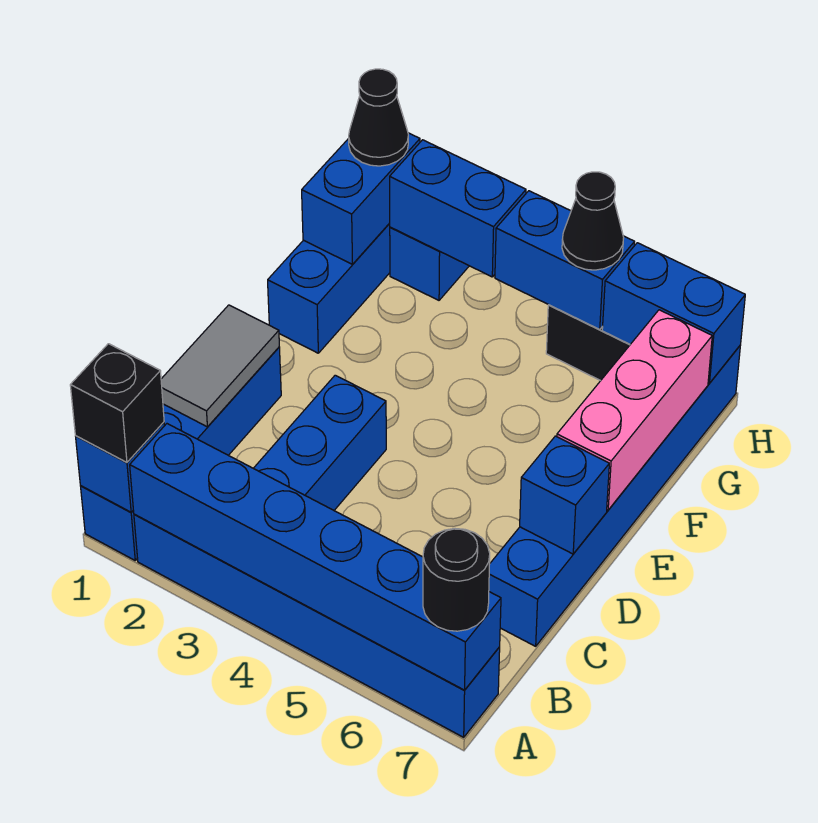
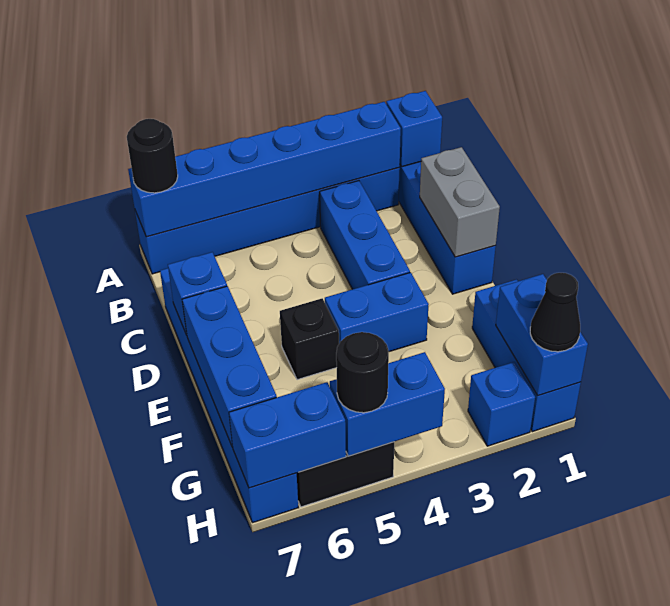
black brick A1 level 3 -> black brick E5 level 1
grey tile C1:D1 level 2 -> grey brick C1:D1 level 2
pink brick E7:G7 level 2 -> blue brick E7:G7 level 2
blue brick H2:H3 level 2 -> blue brick E3:E4 level 1
black cone H5 level 3 -> black round brick H5 level 3

